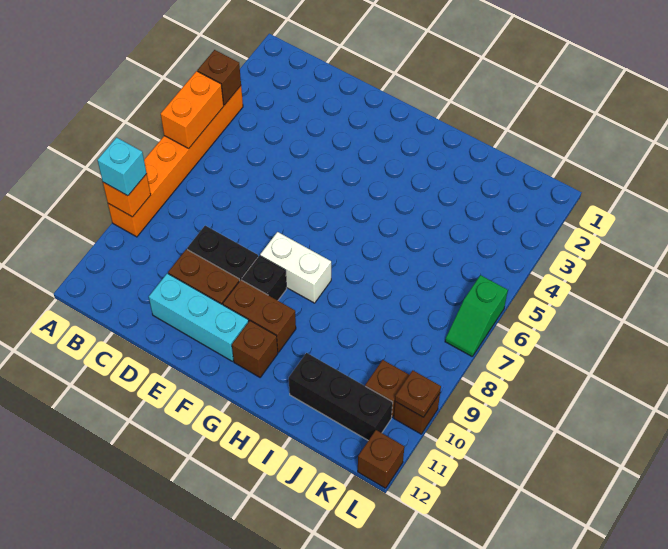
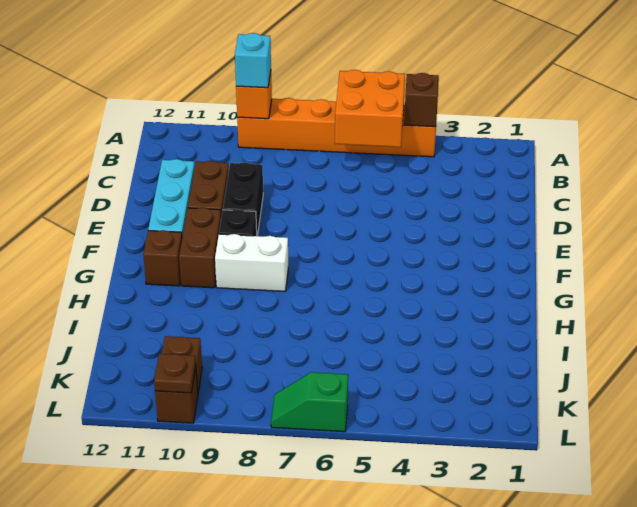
orange brick A5:A6 level 2 -> orange brick A5:B6 level 2
white brick F8:G8 level 1 -> white brick G8:G9 level 1
black brick I11:K11 level 1 -> none
brown brick L12 level 1 -> none

